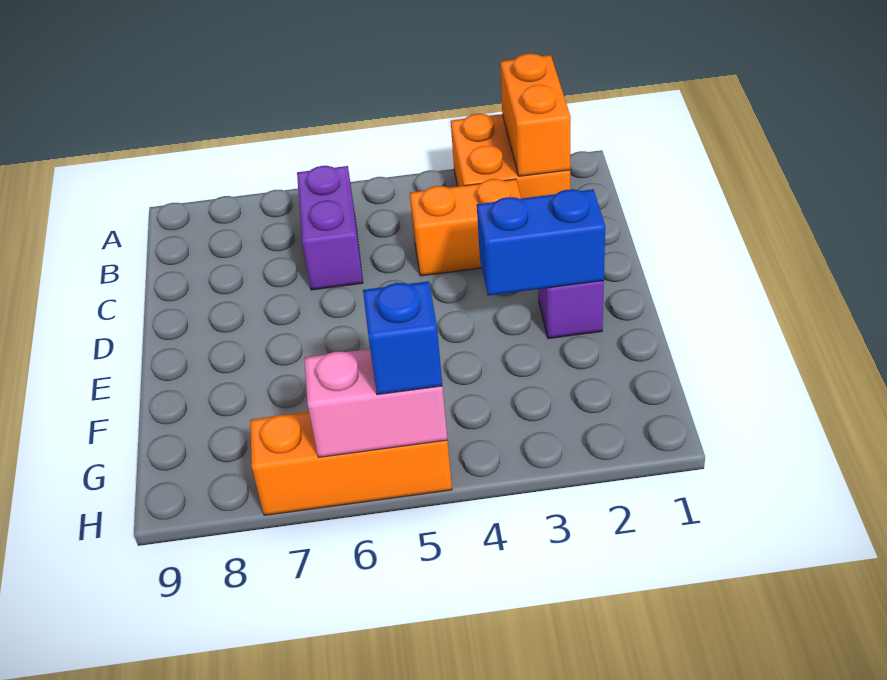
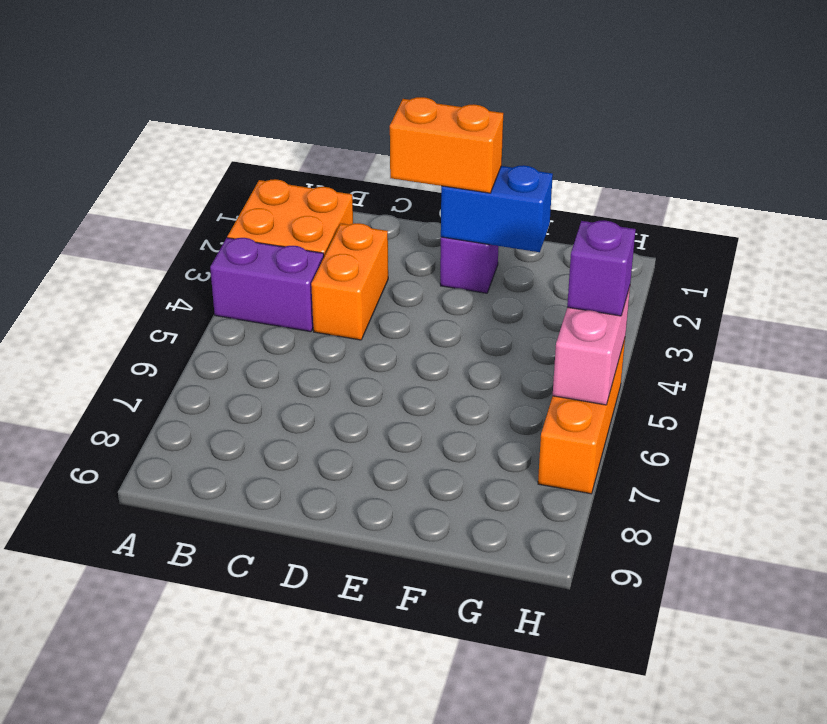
orange brick A2:B2 level 2 -> orange brick D2:E2 level 3
purple brick B6:C6 level 1 -> purple brick A4:B4 level 1
blue brick E2:E3 level 2 -> blue brick E2:F2 level 2
blue brick H5 level 3 -> purple brick H5 level 3

